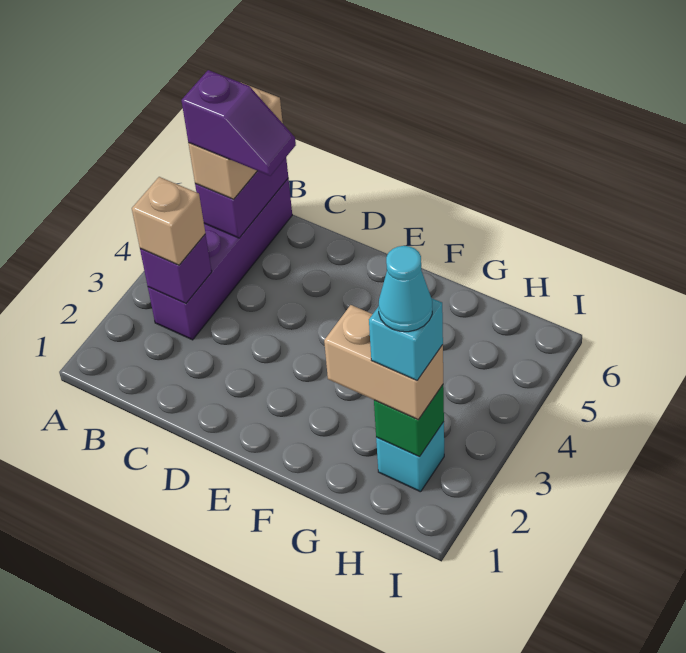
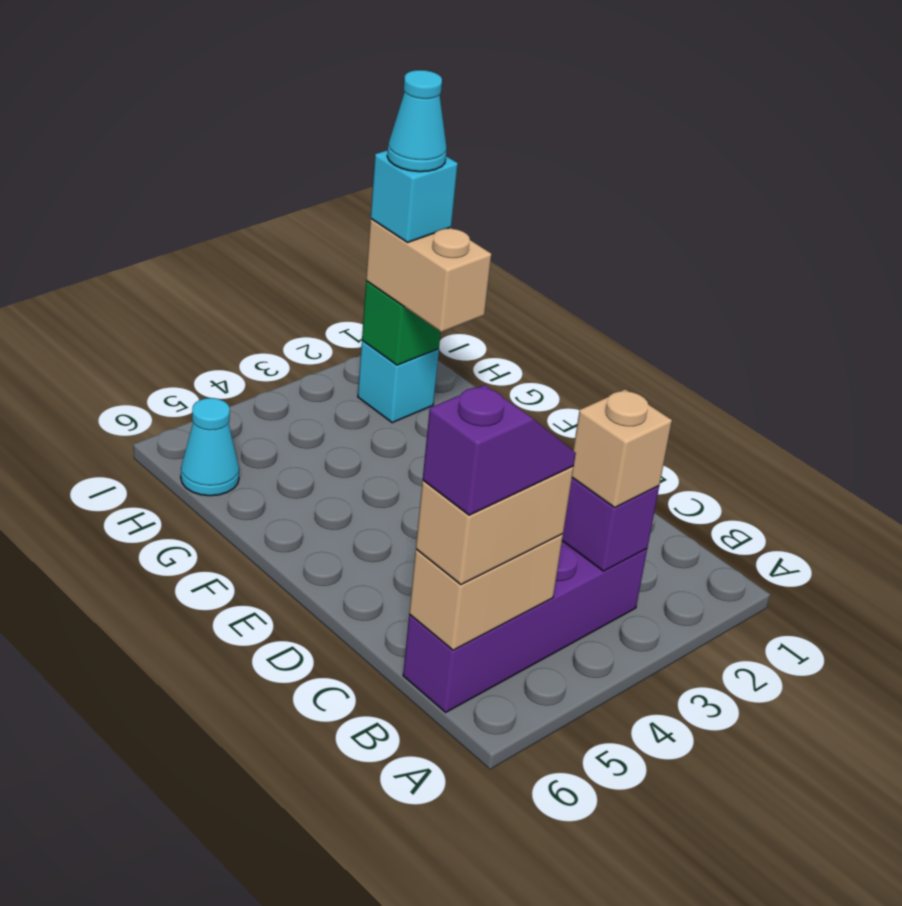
purple brick B5:B6 level 2 -> tan brick B5:B6 level 2
purple slope B5:C5 level 4 top B -> purple slope B5:B6 level 4 top 6
none -> cyan cone H6 level 1

